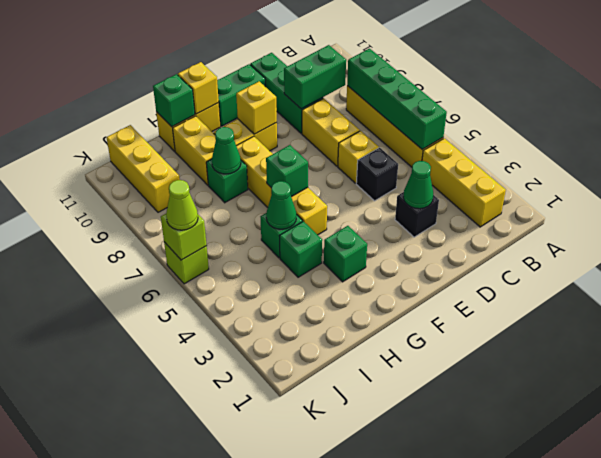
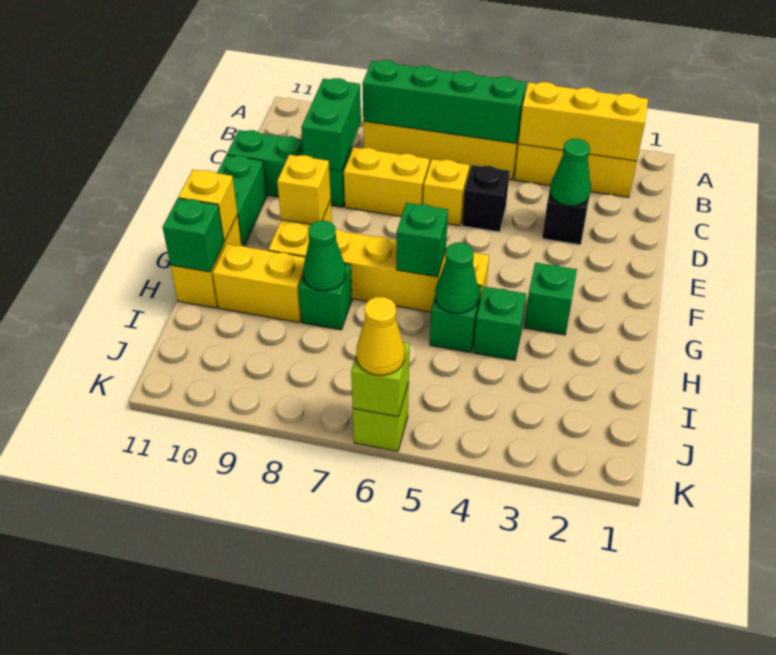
yellow brick J9:J11 level 1 -> yellow brick B2:B4 level 2
lime cone K6 level 3 -> yellow cone K6 level 3

